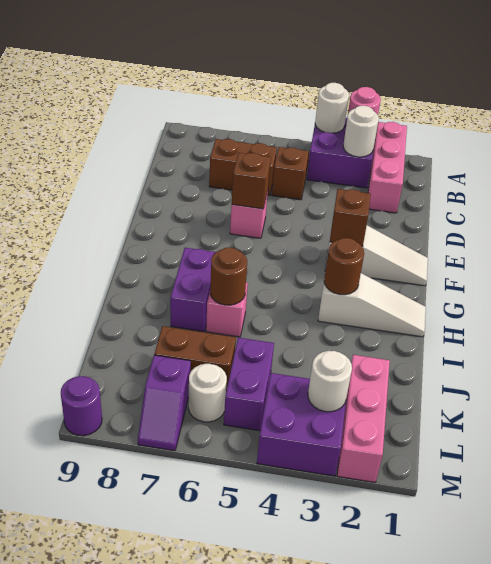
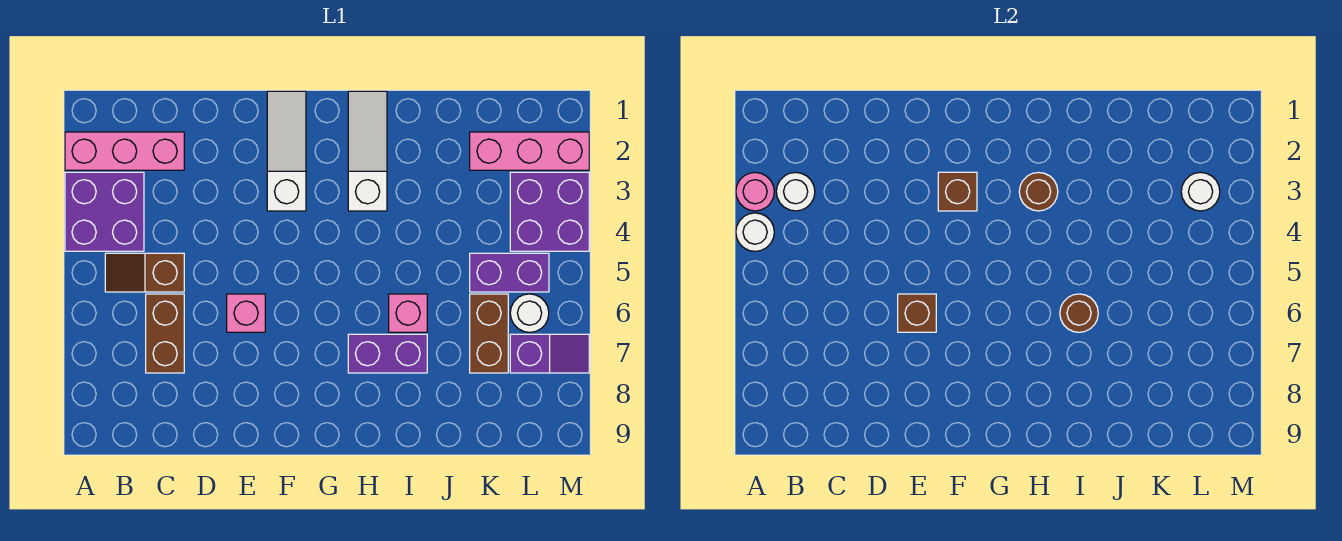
purple round brick M9 level 1 -> none

